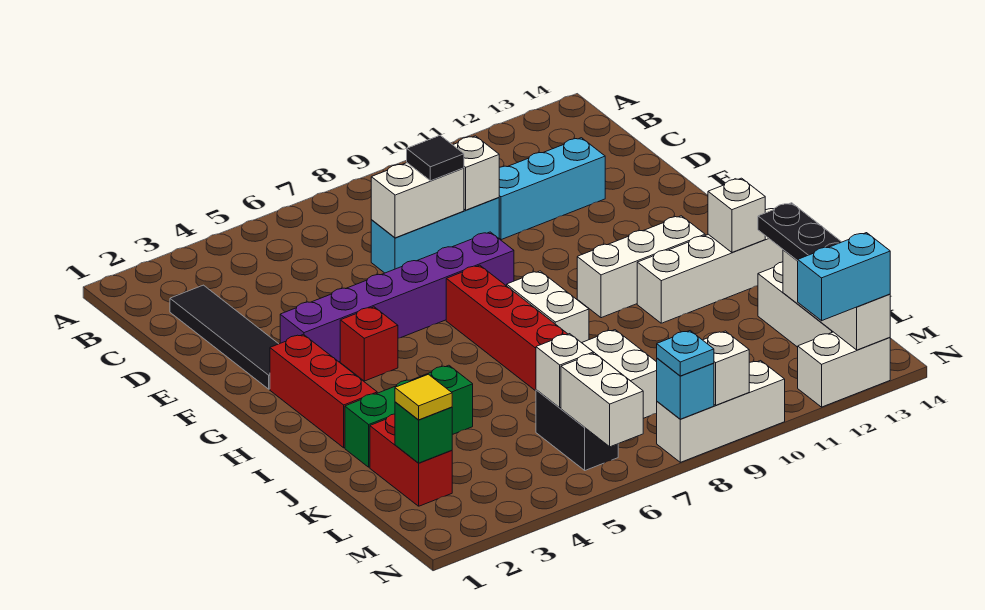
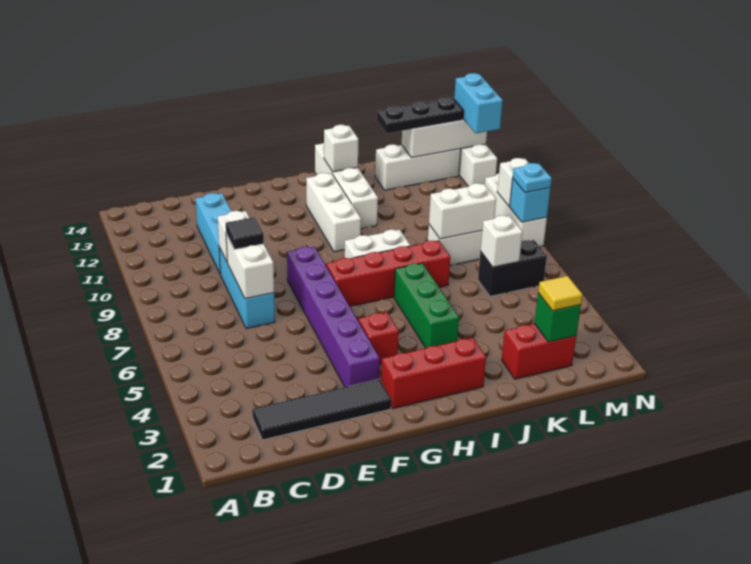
green brick J2:J4 level 1 -> green brick I4:I6 level 1
white brick M6:N6 level 2 -> white brick K8:L8 level 2

